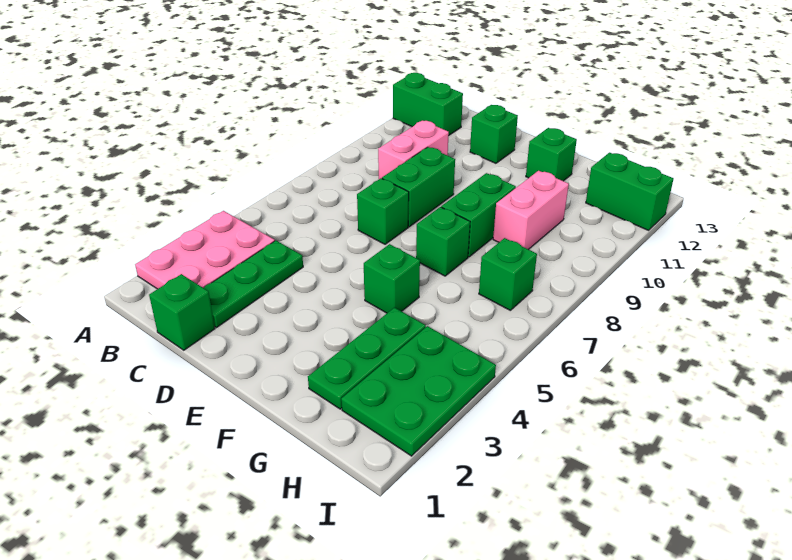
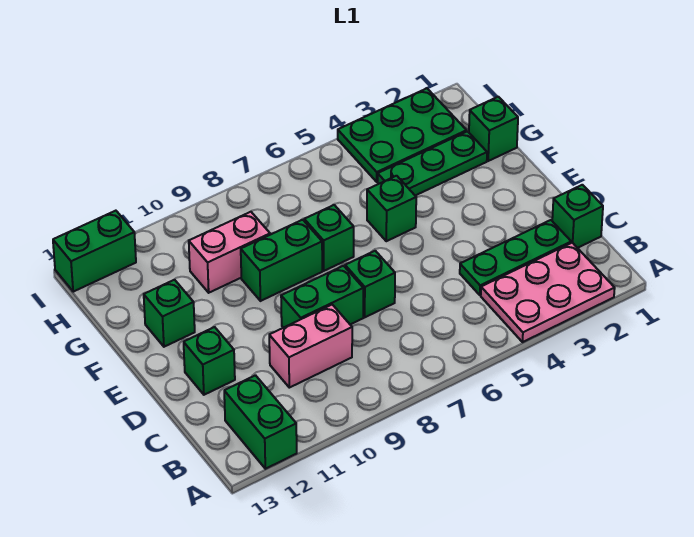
green brick H7 level 1 -> green brick G1 level 1
green brick H12:I12 level 1 -> green brick I12:I13 level 1

